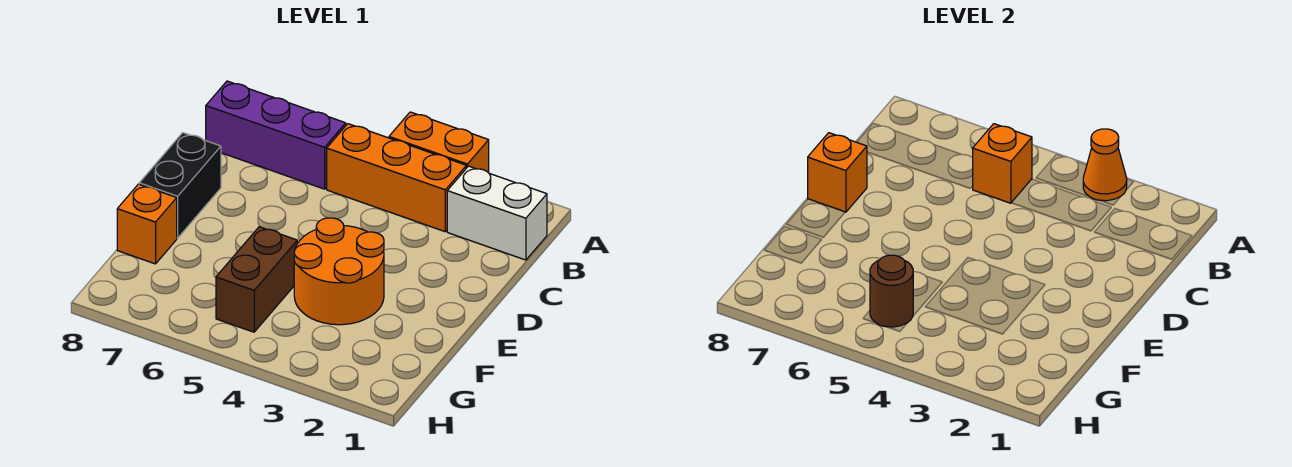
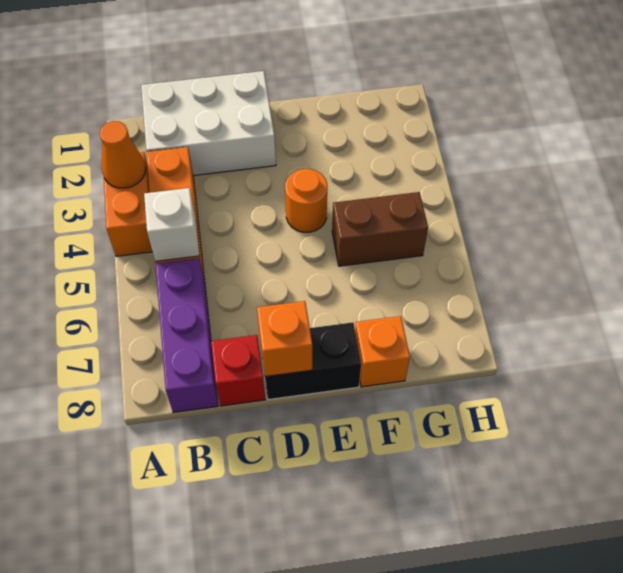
white brick B1:B2 level 1 -> white brick B1:D2 level 1
orange brick B5 level 2 -> white brick B5 level 2
none -> red brick C8 level 1
orange round brick E3:F4 level 1 -> orange round brick E4 level 1
brown round brick G5 level 2 -> none

